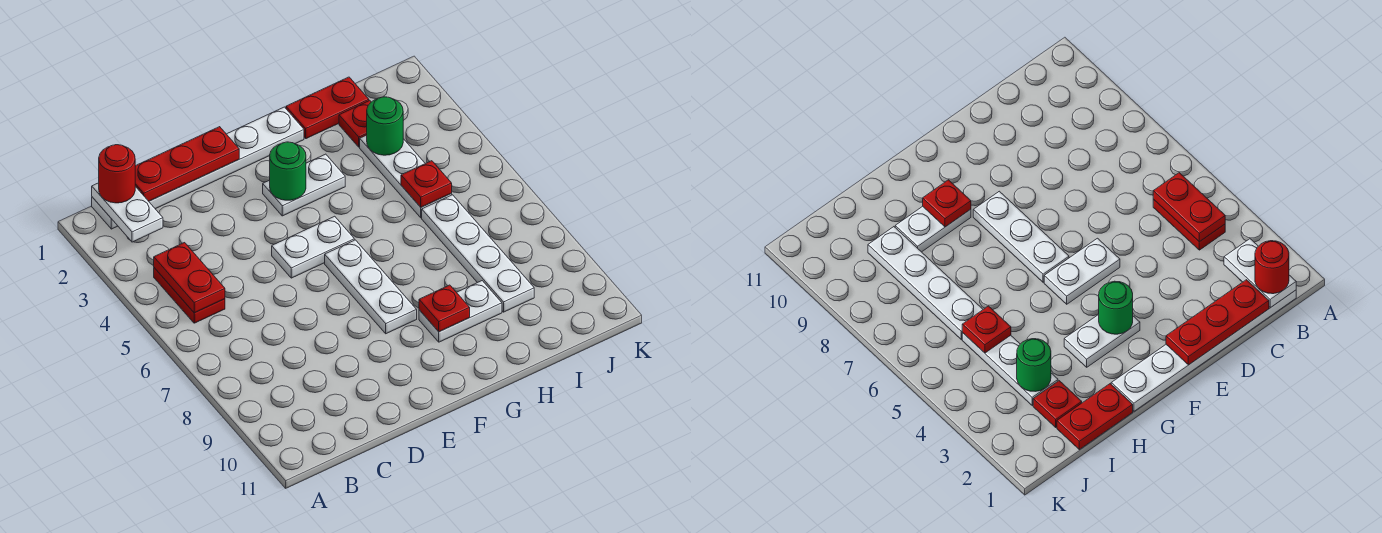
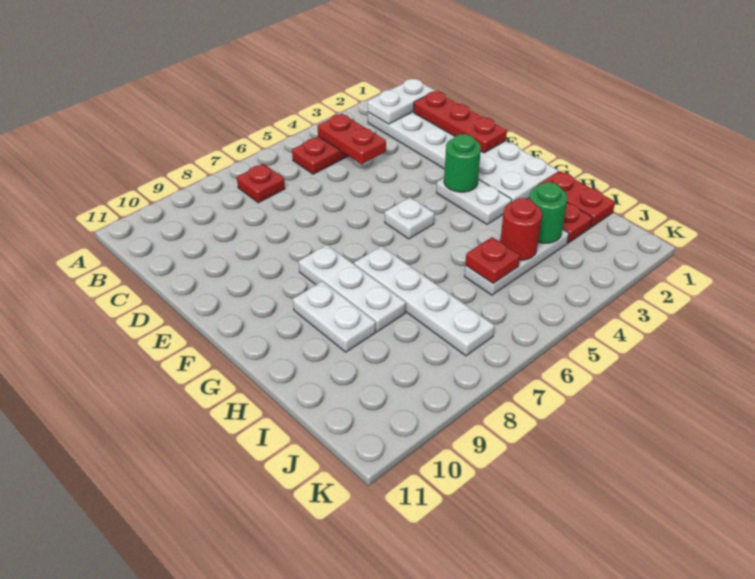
white plate B1:G1 level 1 -> white plate B1:G2 level 1
red round brick B1 level 3 -> red round brick I4 level 2
red plate B4:B5 level 2 -> red plate B4:C4 level 2
white plate E5:F5 level 1 -> white plate F5 level 1
white plate F6:F8 level 1 -> white plate F8:H8 level 1
red plate G9 level 2 -> red plate B7 level 1
white plate I6:I9 level 1 -> white plate G7:J7 level 1

